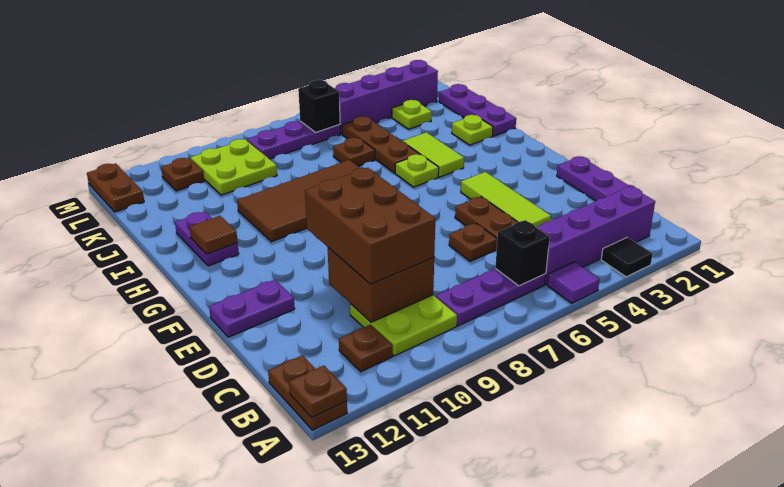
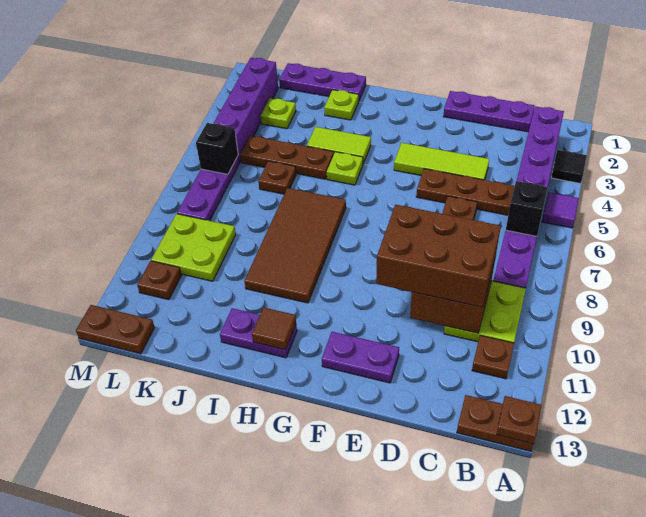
purple plate E12:E13 level 1 -> purple plate E12:F12 level 1

